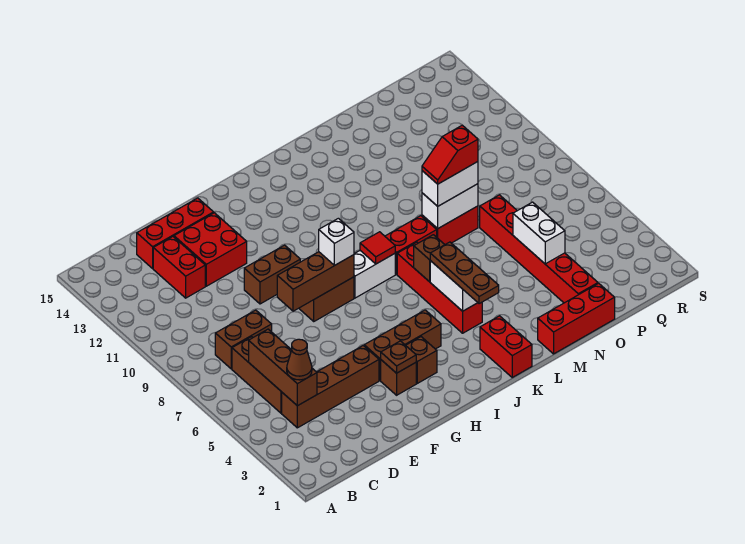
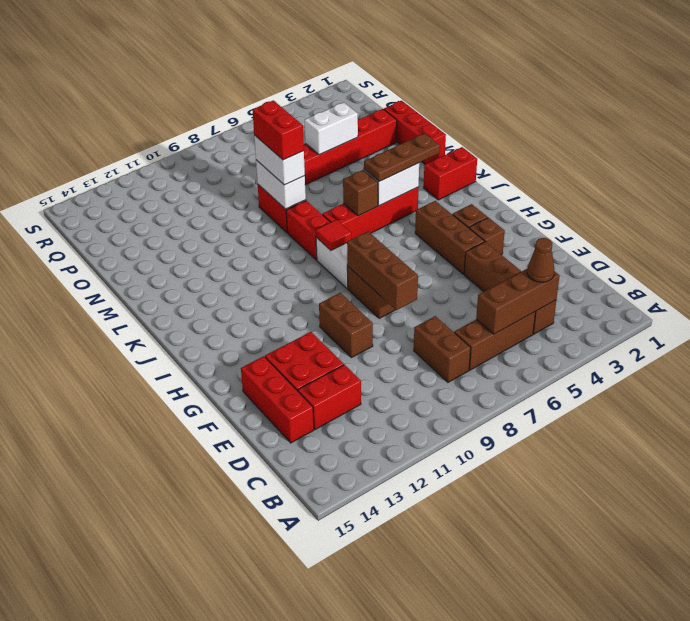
brown plate G3 level 2 -> none
white brick H8 level 3 -> none
red slope M8:N8 level 4 top N -> red brick M8:N8 level 4

